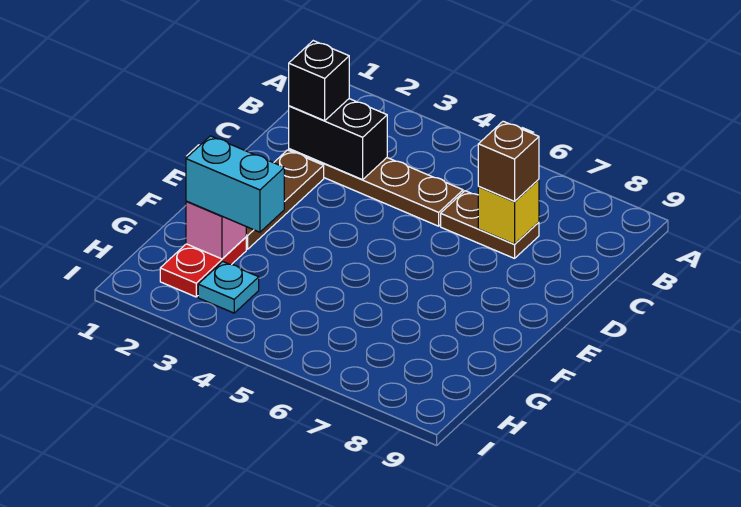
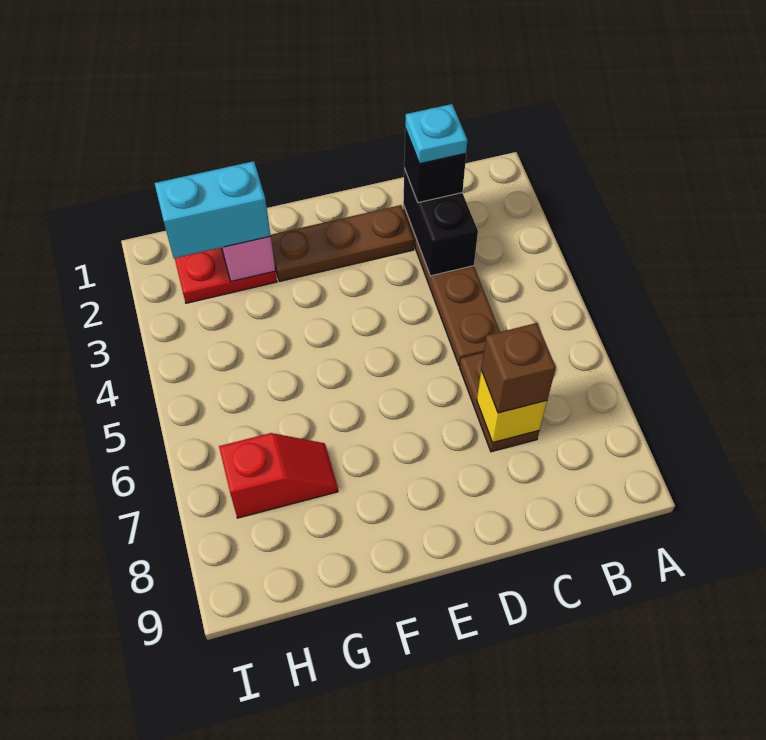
cyan brick G2:G3 level 3 -> cyan brick G2:H2 level 3
none -> red slope G7:H7 level 1 top H
cyan plate H3 level 1 -> cyan plate C2 level 4

